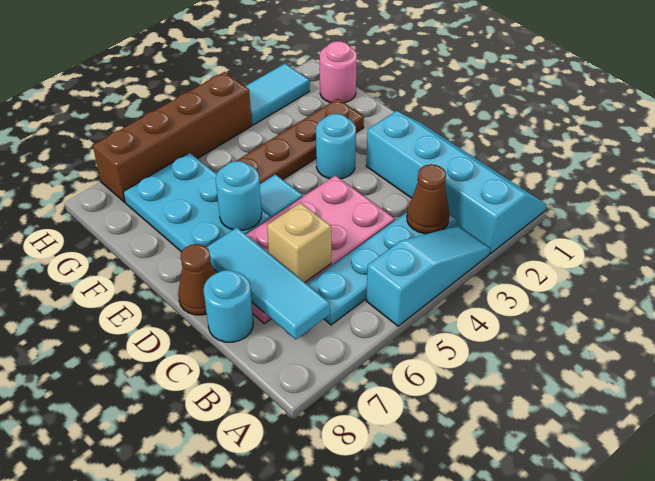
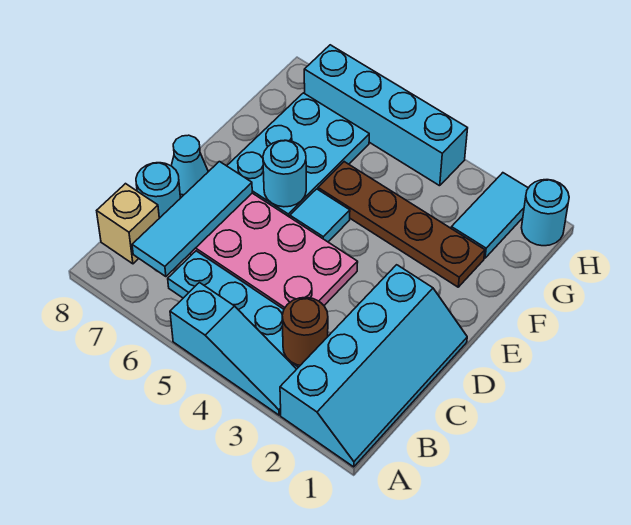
brown cone B3 level 2 -> brown round brick B3 level 2
tan brick C6 level 2 -> tan brick B8 level 1
brown cone D8 level 1 -> cyan cone D8 level 1
cyan round brick E3 level 1 -> cyan round brick H1 level 1
pink round brick G1 level 1 -> none
cyan tile H2:H3 level 1 -> cyan tile G2:H2 level 1
brown brick H4:H7 level 1 -> cyan brick H4:H7 level 1

